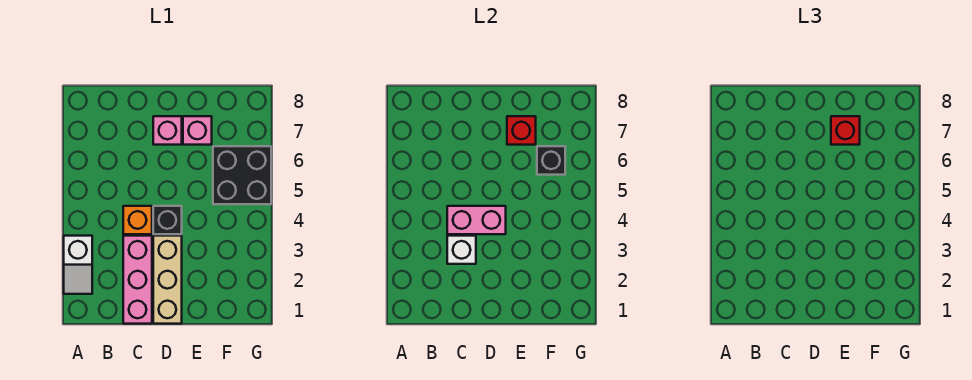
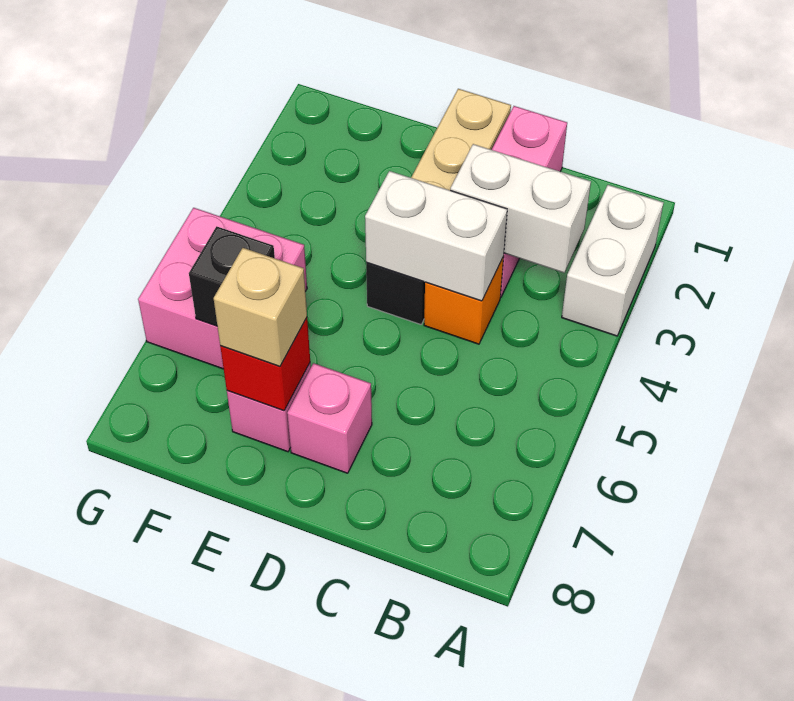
white slope A2:A3 level 1 top 3 -> white brick A2:A3 level 1
white brick C3 level 2 -> white brick B3:C3 level 2
pink brick C4:D4 level 2 -> white brick C4:D4 level 2
red brick E7 level 3 -> tan brick E7 level 3
black brick F5:G6 level 1 -> pink brick F5:G6 level 1

